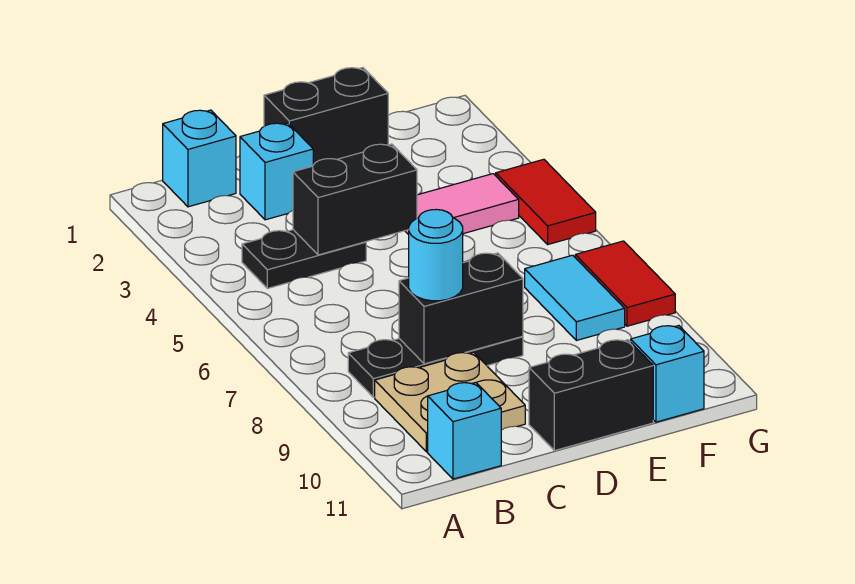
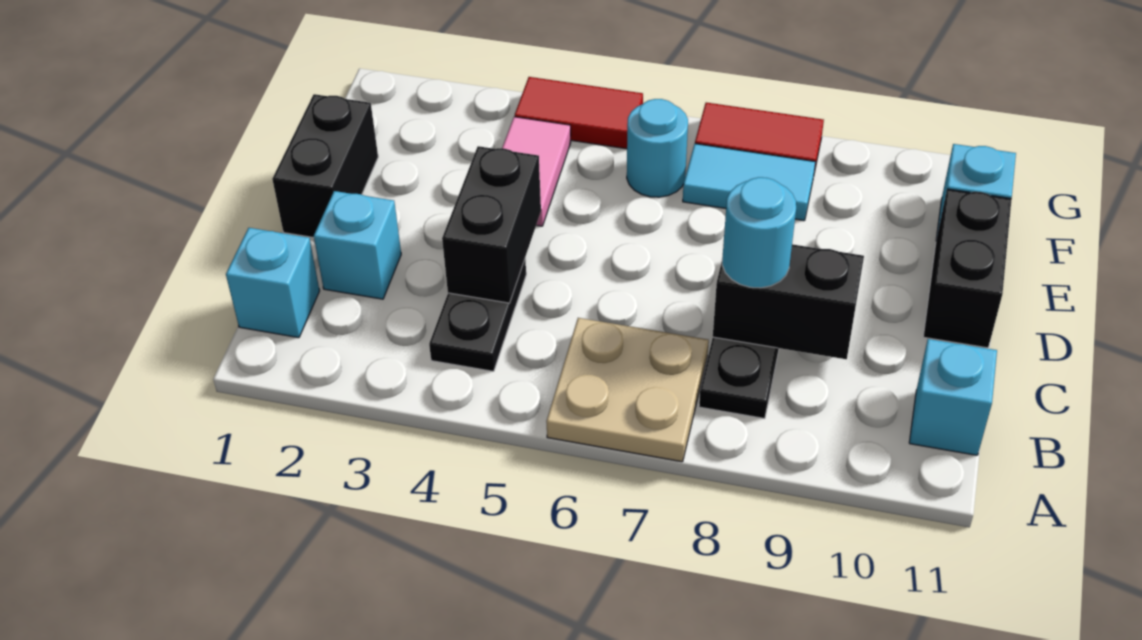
tan plate B9:C10 level 1 -> tan plate A6:B7 level 1
black brick C8:D8 level 2 -> black brick C8:C9 level 2
none -> cyan round brick F6 level 1

